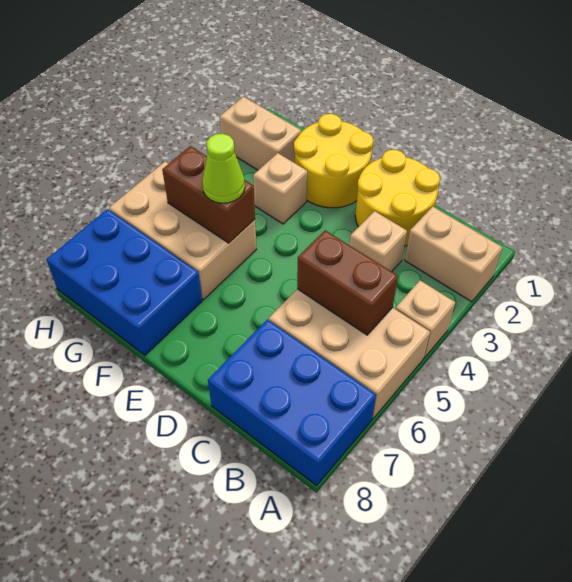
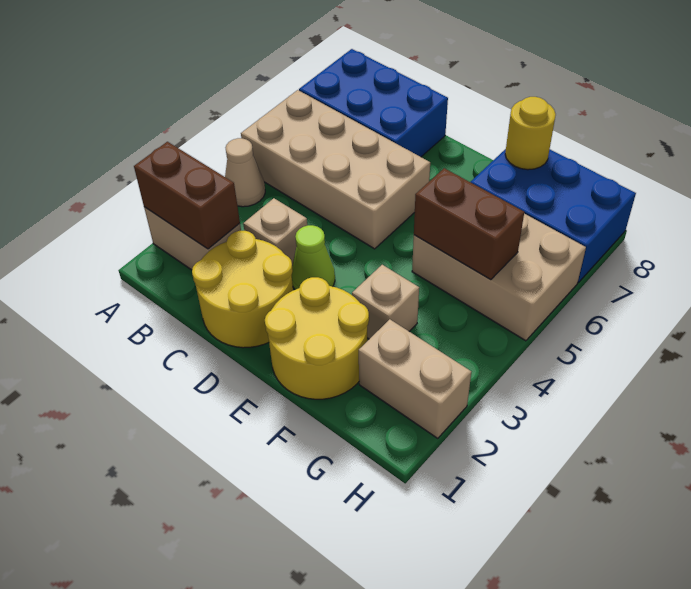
tan brick A4 level 1 -> tan cone A4 level 1
tan brick A5:C6 level 1 -> tan brick A5:D6 level 1
brown brick B5:C5 level 2 -> brown brick A2:B2 level 2
lime cone F5 level 3 -> lime cone D3 level 1
none -> yellow round brick F8 level 2

